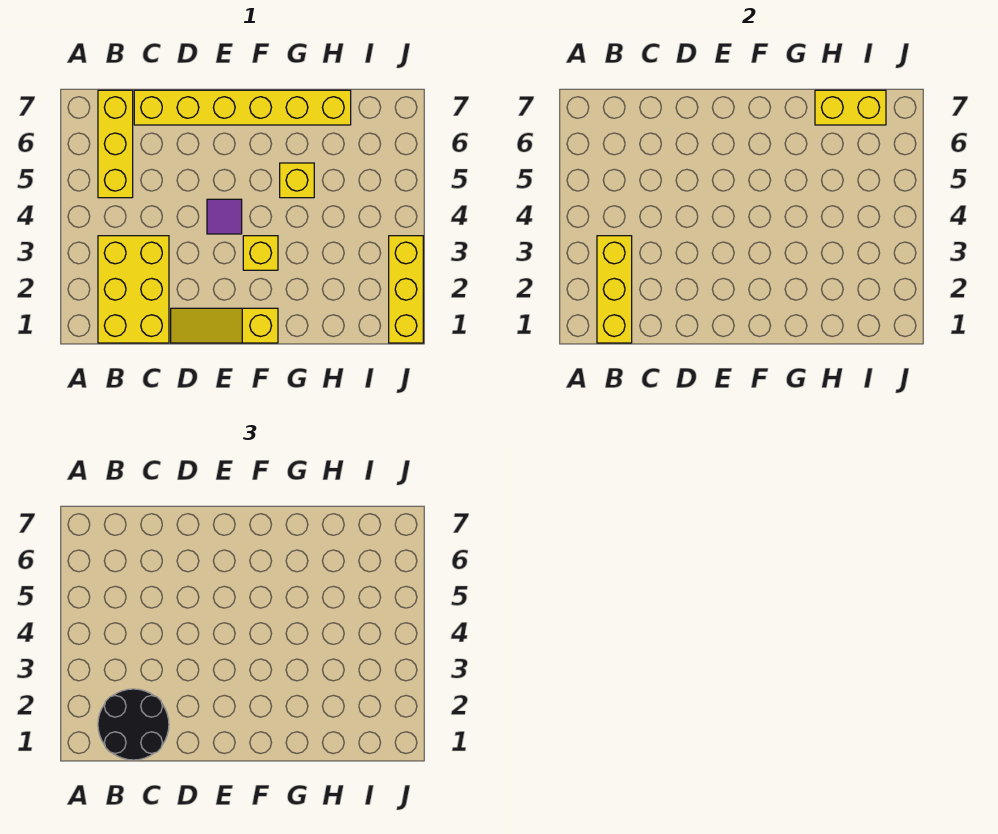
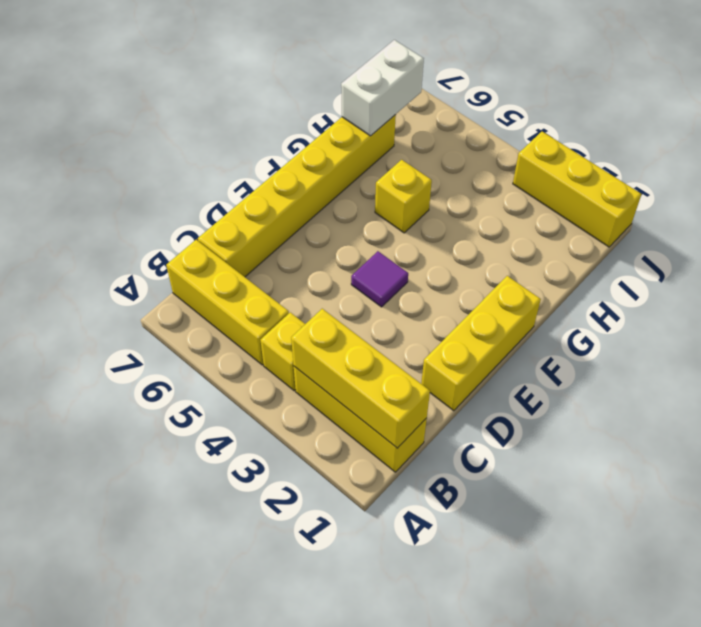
yellow brick B1:C3 level 1 -> yellow brick B1:B3 level 1
black round brick B1:C2 level 3 -> none
yellow slope D1:F1 level 1 top F -> yellow brick D1:F1 level 1
yellow brick F3 level 1 -> yellow brick B4 level 1
yellow brick H7:I7 level 2 -> white brick H7:I7 level 2

